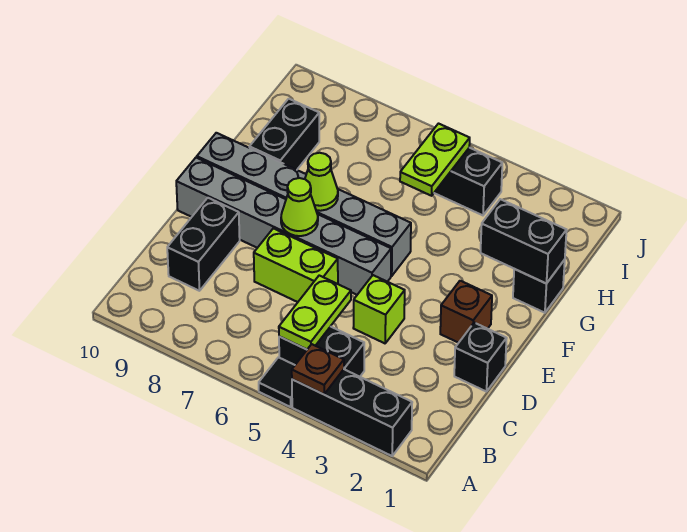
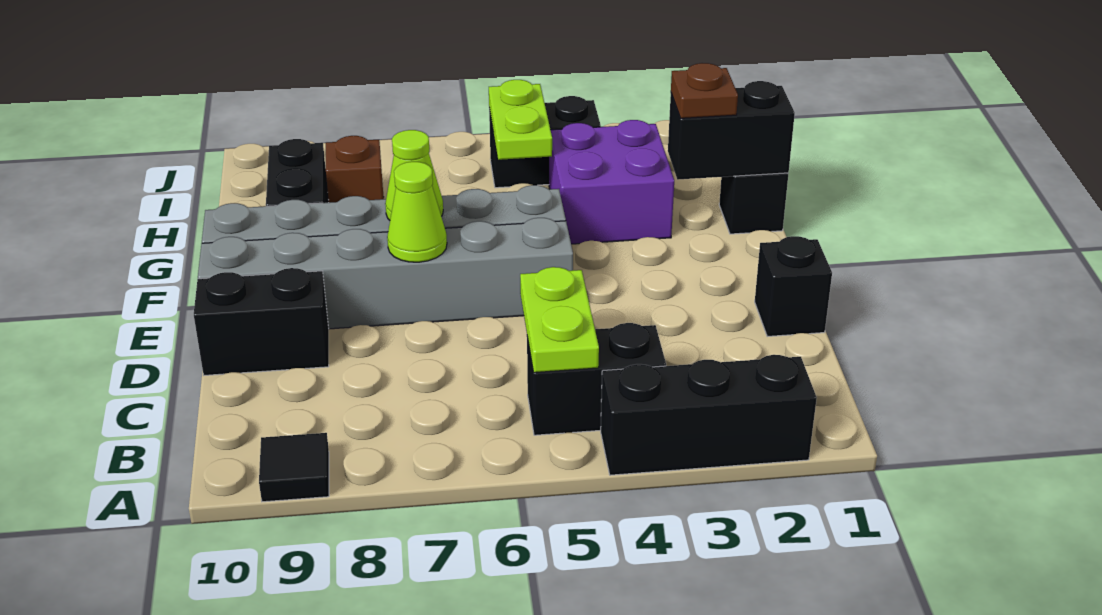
brown plate A4 level 2 -> brown plate G2 level 3
black tile A5 level 1 -> black tile A9 level 1
black brick C9:D9 level 1 -> black brick D9:D10 level 1
lime brick D4 level 1 -> none
lime brick D6:D7 level 1 -> none
brown brick E2 level 1 -> brown brick H8 level 1
none -> purple brick G3:H4 level 1

